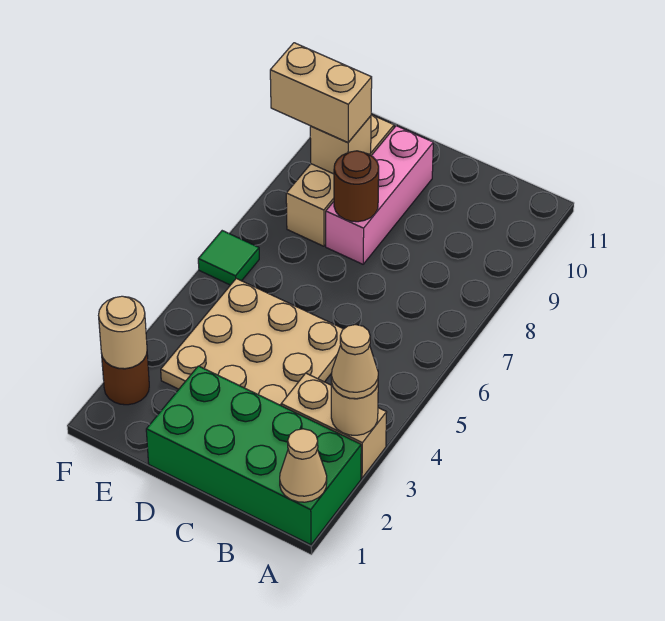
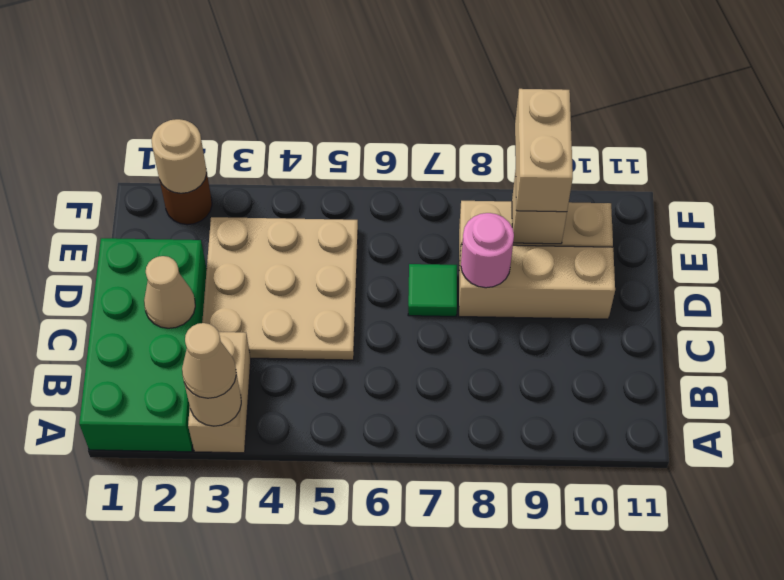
tan cone A1 level 2 -> tan cone C2 level 2
pink brick D8:D10 level 1 -> tan brick D8:D10 level 1
brown round brick D8 level 2 -> pink round brick D8 level 2
green tile F6 level 1 -> green tile D7 level 1

